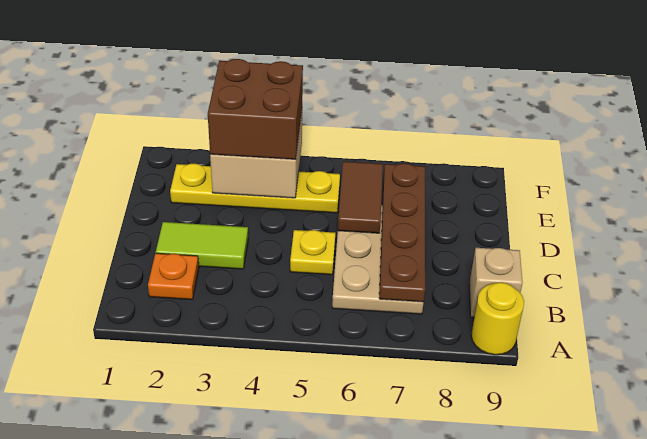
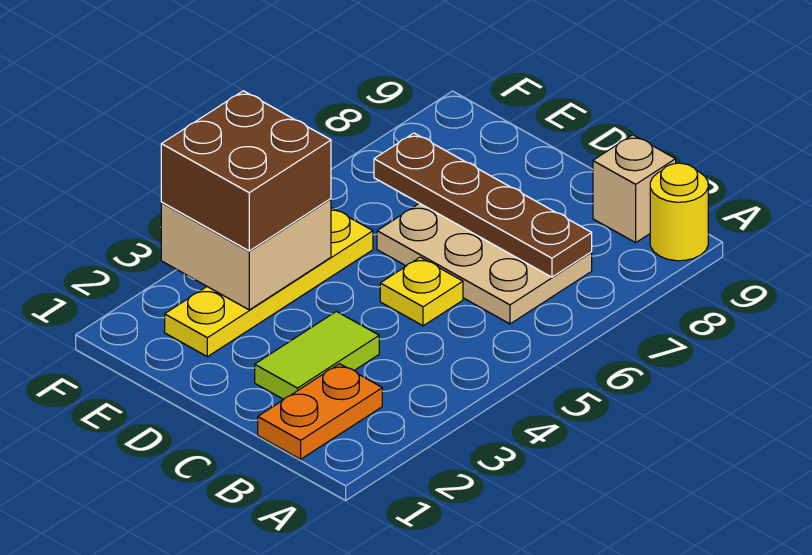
orange plate B2 level 1 -> orange plate B1:B2 level 1
brown tile D6:E6 level 2 -> none

